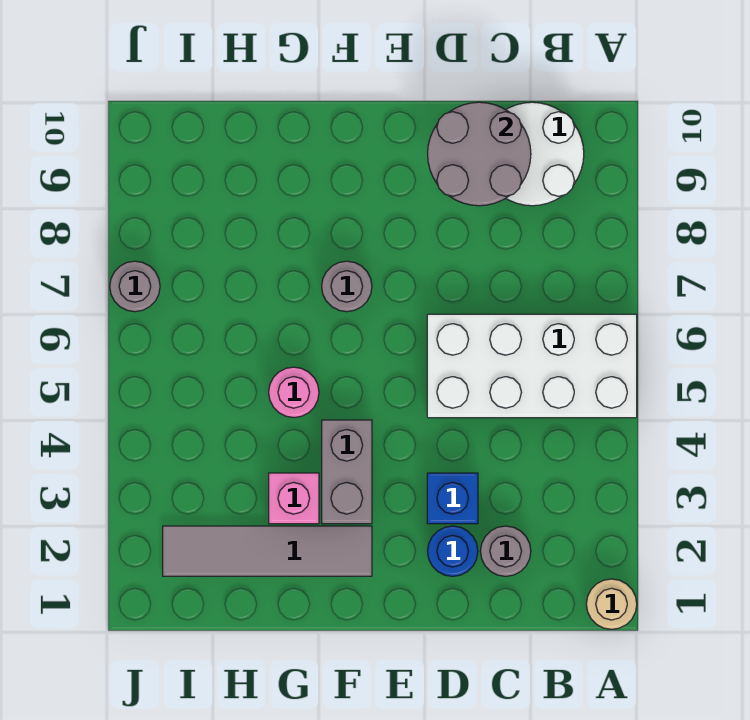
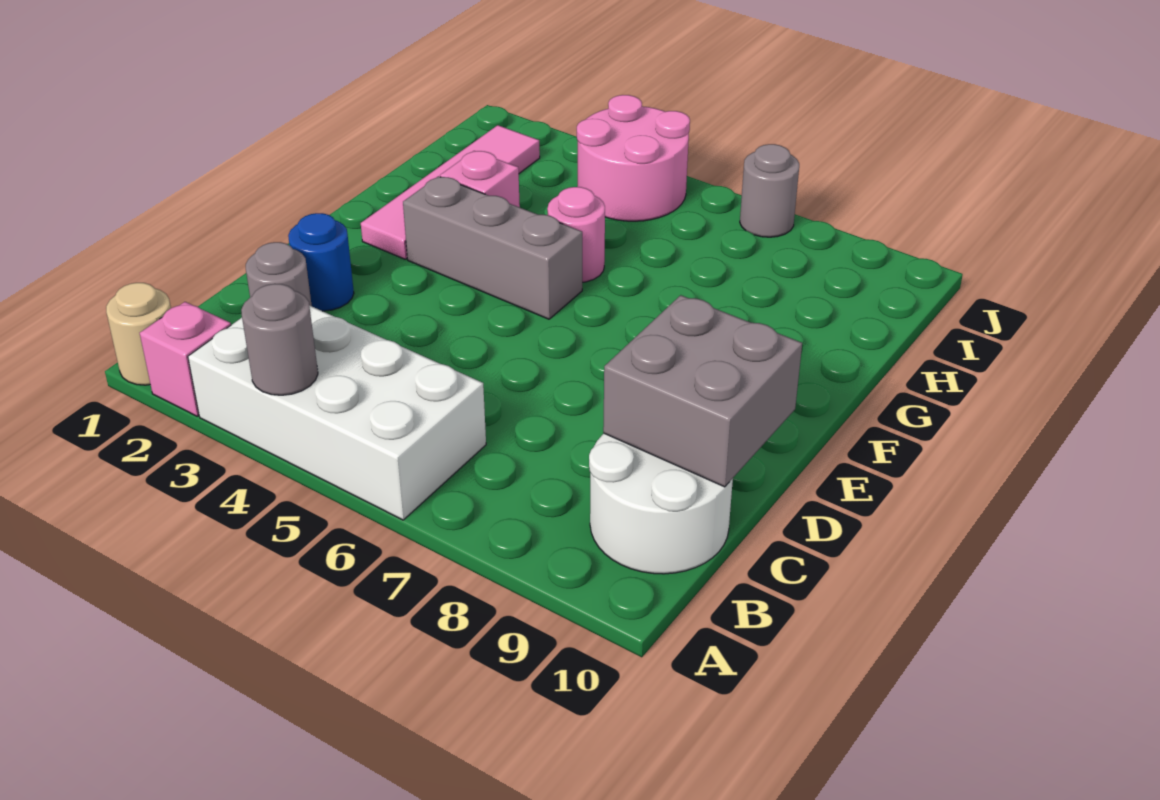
none -> pink brick A2 level 1
white brick A5:D6 level 1 -> white brick A3:B6 level 1
grey round brick C9:D10 level 2 -> grey brick C9:D10 level 2
blue brick D3 level 1 -> none
grey tile F2:I2 level 1 -> pink tile F2:I2 level 1
grey brick F3:F4 level 1 -> grey brick F3:F5 level 1
grey round brick F7 level 1 -> grey round brick A4 level 2
none -> pink round brick I4:J5 level 1

